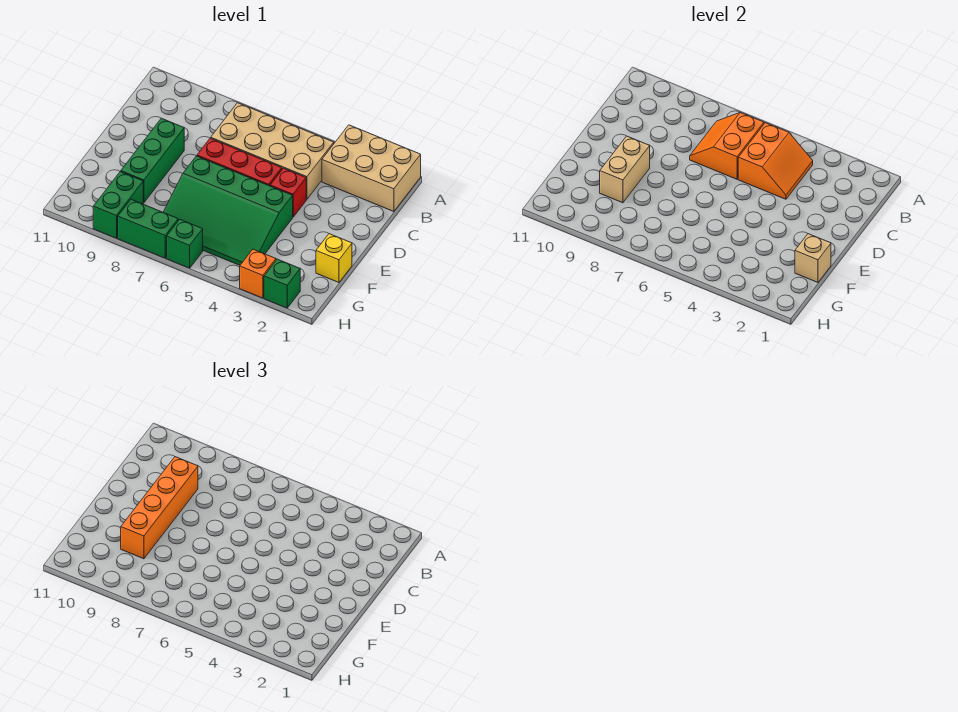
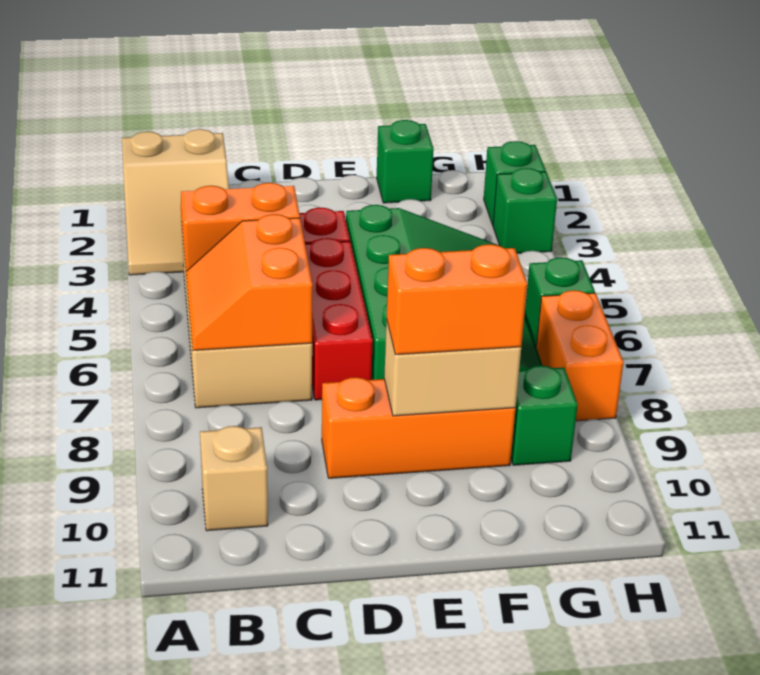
tan brick A1:B3 level 1 -> tan slope A1:B3 level 1 top 1
orange slope B6:C7 level 2 top 6 -> orange slope B6:C7 level 2 top C
orange brick C9:F9 level 3 -> orange brick E9:F9 level 3
green brick D9:F9 level 1 -> orange brick D9:F9 level 1
yellow brick F1 level 1 -> green brick F1 level 1
tan brick F1 level 2 -> tan brick B10 level 1
green brick G9:H9 level 1 -> green brick G9 level 1
orange brick H3 level 1 -> green brick H3 level 1
green brick H7:H8 level 1 -> orange brick H7:H8 level 1

